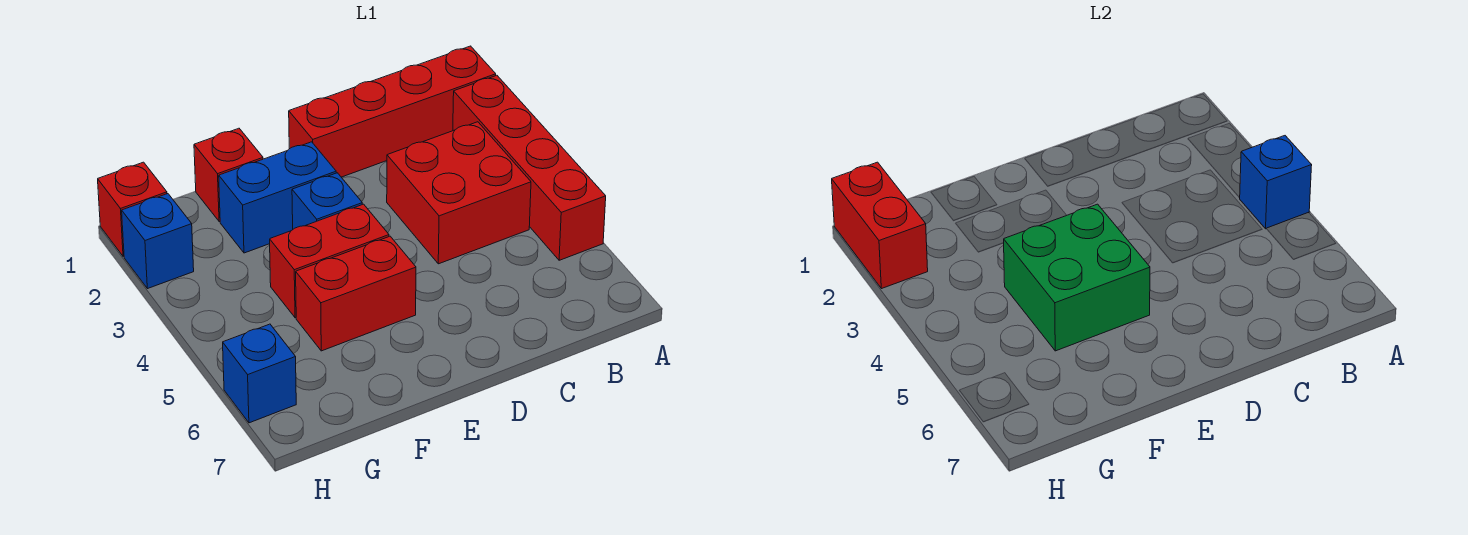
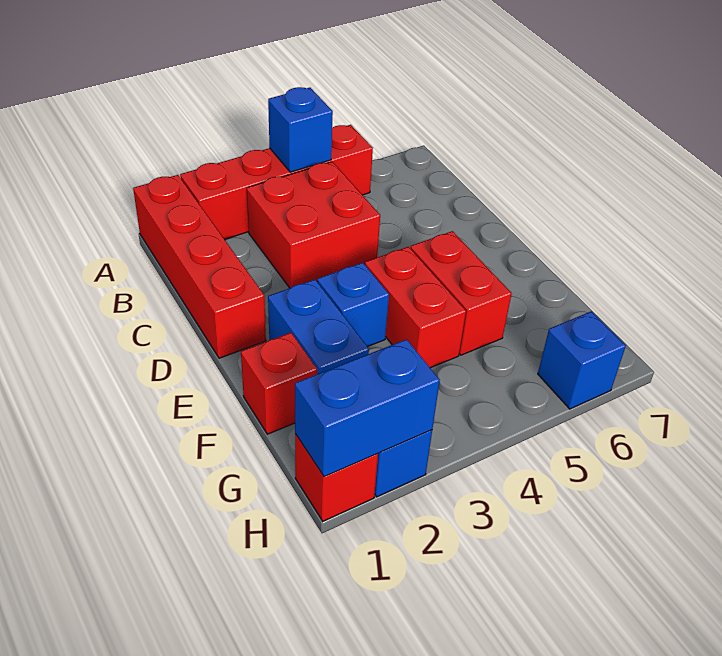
green brick E4:F5 level 2 -> none
red brick H1:H2 level 2 -> blue brick H1:H2 level 2

